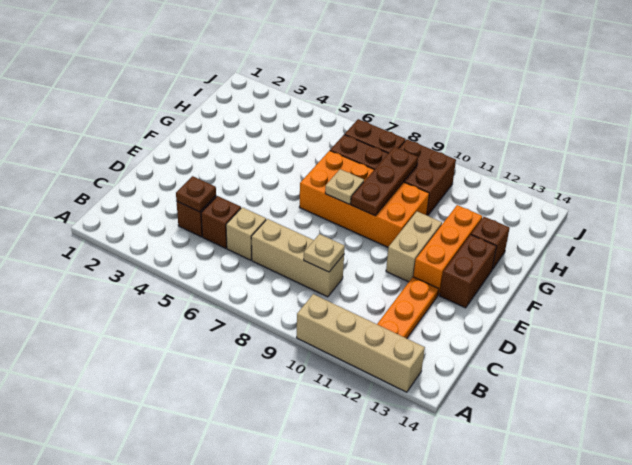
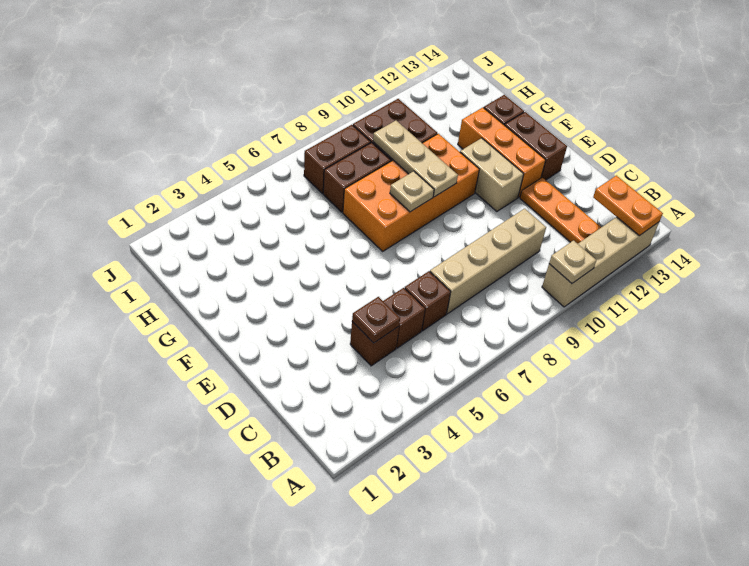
none -> orange plate A13:B13 level 2
tan brick C6 level 1 -> brown brick C6 level 1
tan brick C7:C9 level 1 -> tan brick C7:C10 level 1
tan plate C9 level 2 -> tan plate A10 level 2
brown plate F9:H9 level 2 -> tan plate F9:H9 level 2

